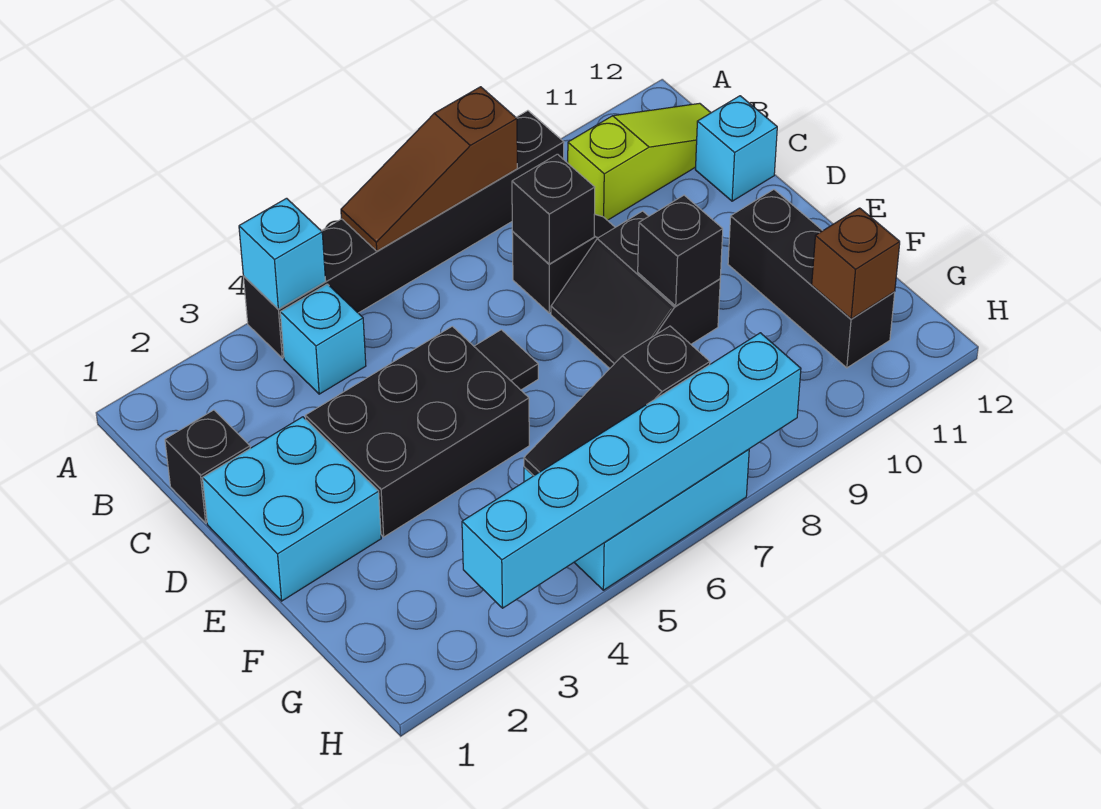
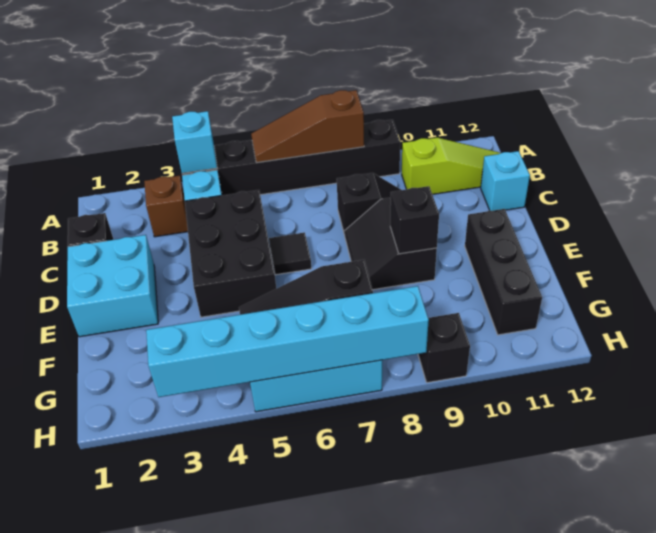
black brick C8 level 2 -> black brick H9 level 1
black brick D3:E5 level 1 -> black brick C4:E5 level 1
brown brick G11 level 2 -> brown brick B3 level 1

